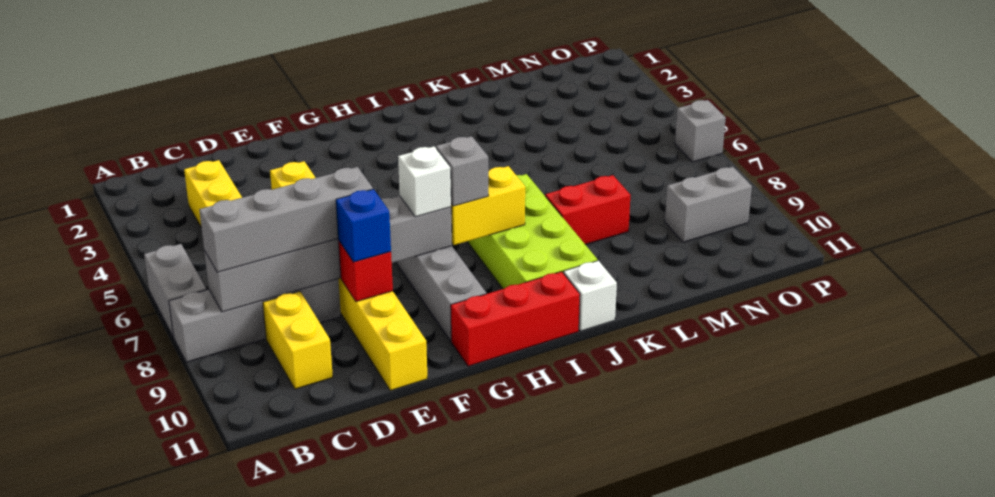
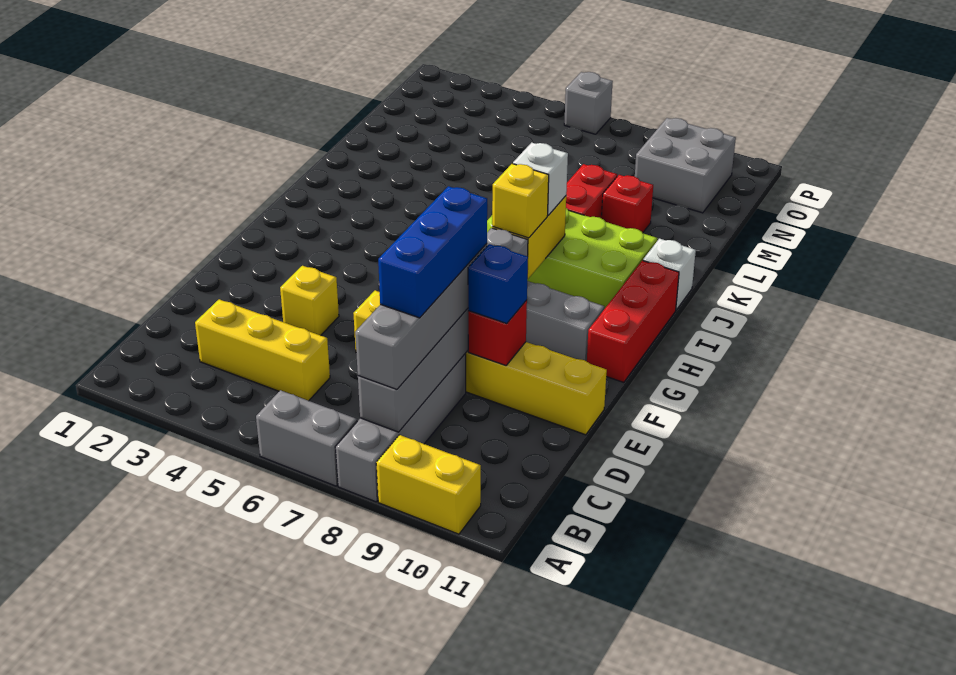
none -> blue brick C8:E8 level 4
yellow brick C9:C10 level 1 -> yellow brick A9:A10 level 1
white brick G8 level 3 -> white brick I8 level 3
grey brick H8 level 3 -> yellow brick H8 level 3
none -> red brick L9 level 1
grey brick N9:O9 level 1 -> grey brick N9:O10 level 1

